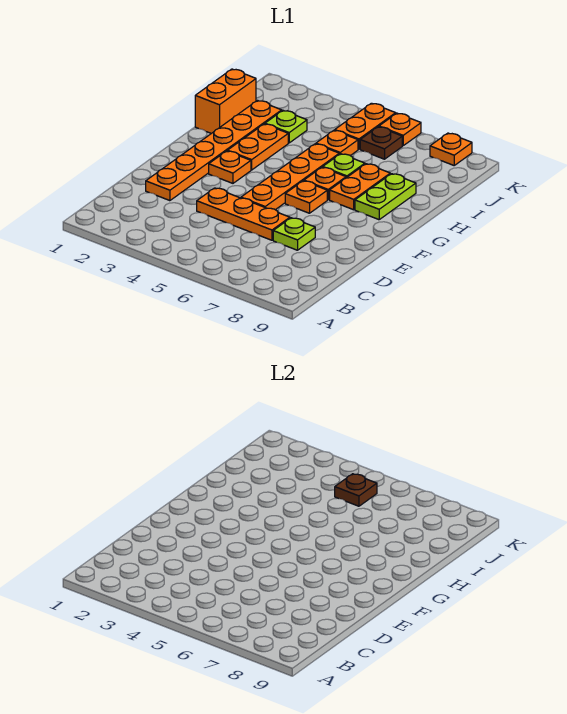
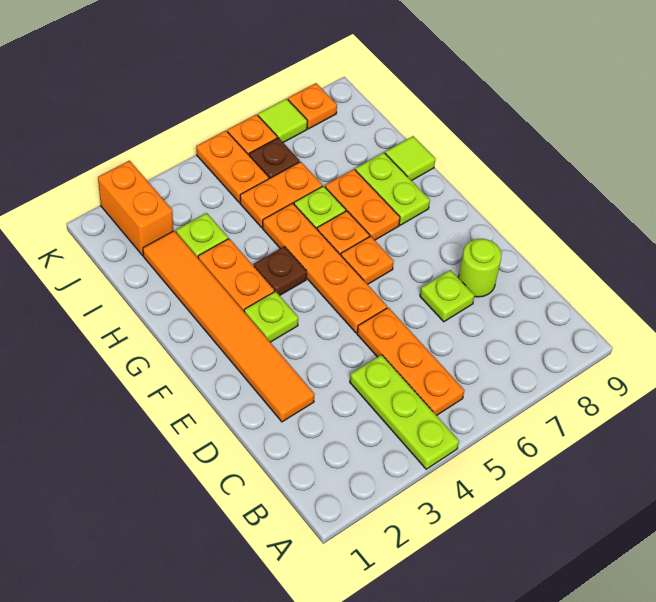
none -> lime plate A4:C4 level 1
orange plate D2:I2 level 1 -> orange tile D2:I2 level 1
orange plate D4:D6 level 1 -> orange plate B5:D5 level 1
none -> lime round brick D8 level 1
orange plate F3 level 1 -> lime plate F3 level 1
orange brick H1:I1 level 1 -> orange brick J2:K2 level 1
none -> lime tile H9 level 1
orange plate I5 level 1 -> orange plate I5:I6 level 1
brown plate J5 level 2 -> brown plate G4 level 1
none -> lime tile K7 level 1

